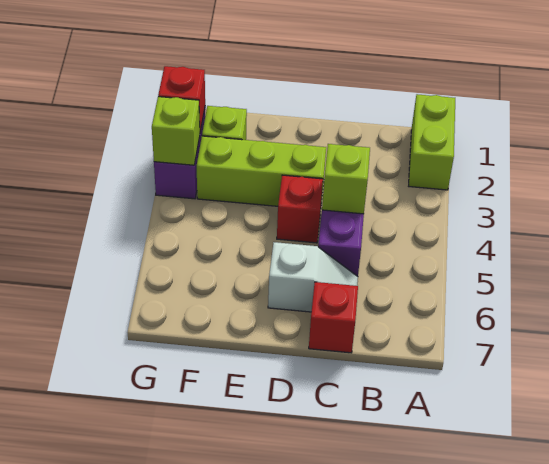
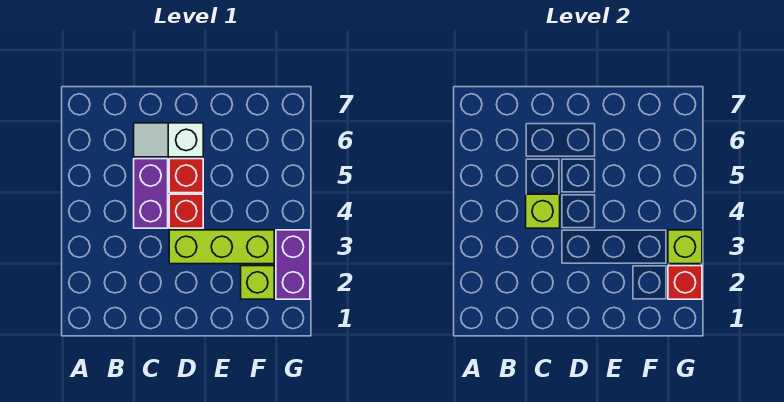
lime brick A1:A2 level 1 -> none
red brick C7 level 1 -> red brick D5 level 1

